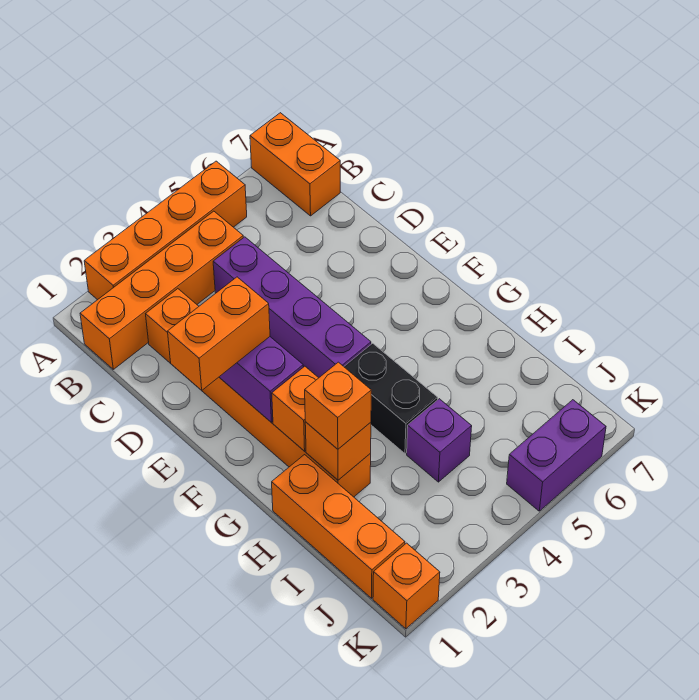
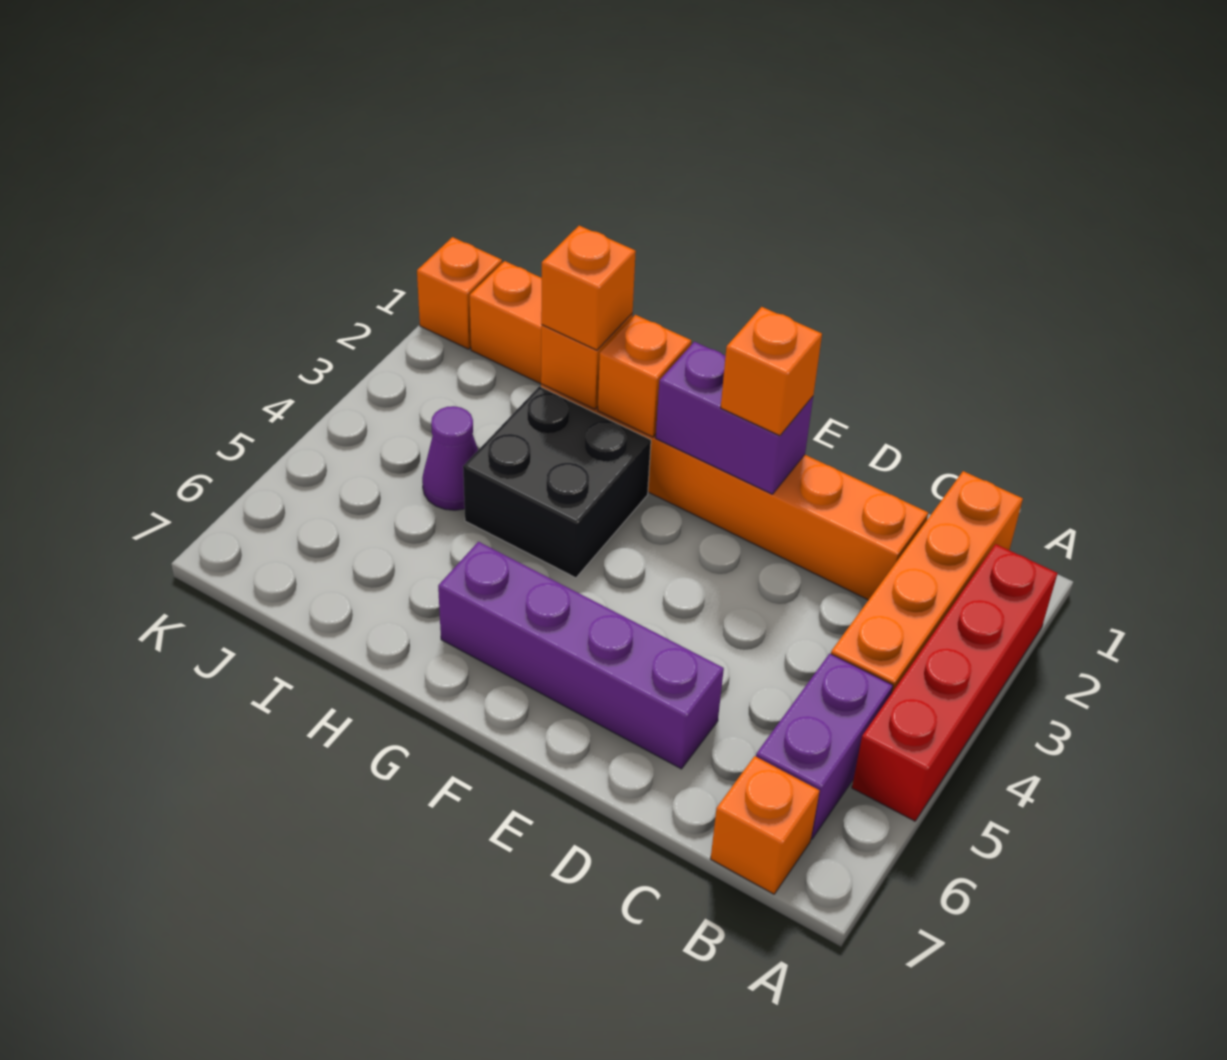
orange brick A2:A5 level 1 -> red brick A2:A5 level 1
orange brick A7:B7 level 1 -> orange brick B7 level 1
purple brick C4:F4 level 1 -> purple brick D6:G6 level 1
orange brick E1:E2 level 3 -> orange brick E2 level 3
black brick G4:H4 level 1 -> black brick G3:H4 level 1
purple brick I4 level 1 -> purple cone I4 level 1
purple brick K5:K6 level 1 -> purple brick B5:B6 level 1

